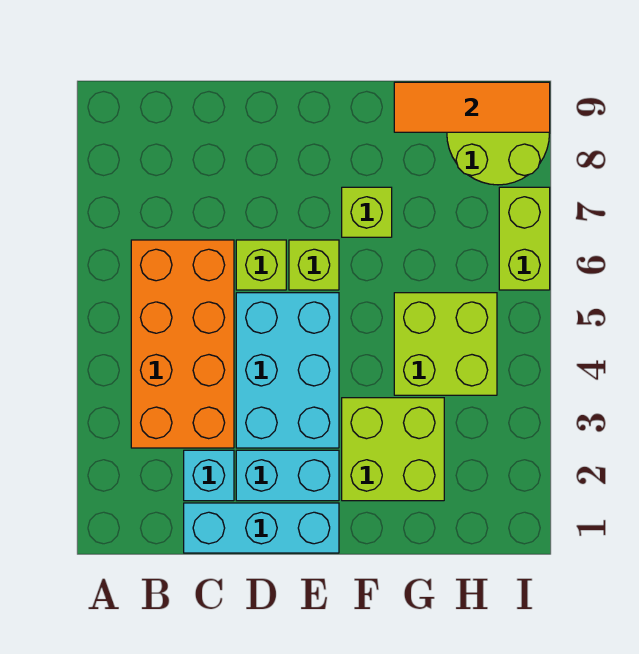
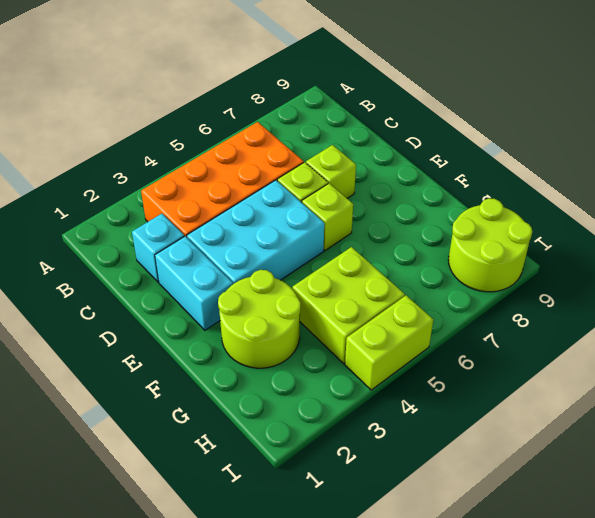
cyan brick C1:E1 level 1 -> none
lime brick F2:G3 level 1 -> lime round brick F2:G3 level 1
lime brick F7 level 1 -> lime brick D7 level 1
orange tile G9:I9 level 2 -> none
lime brick I6:I7 level 1 -> lime brick I4:I5 level 1

